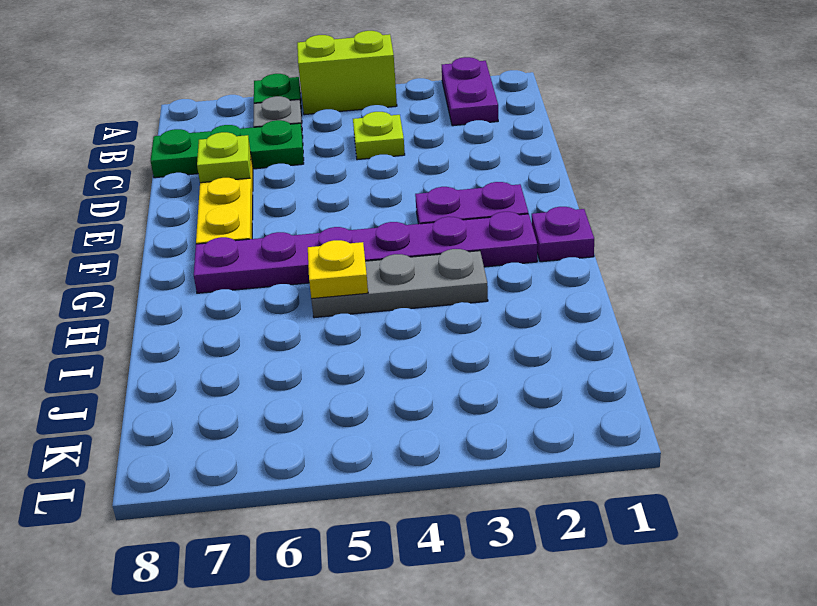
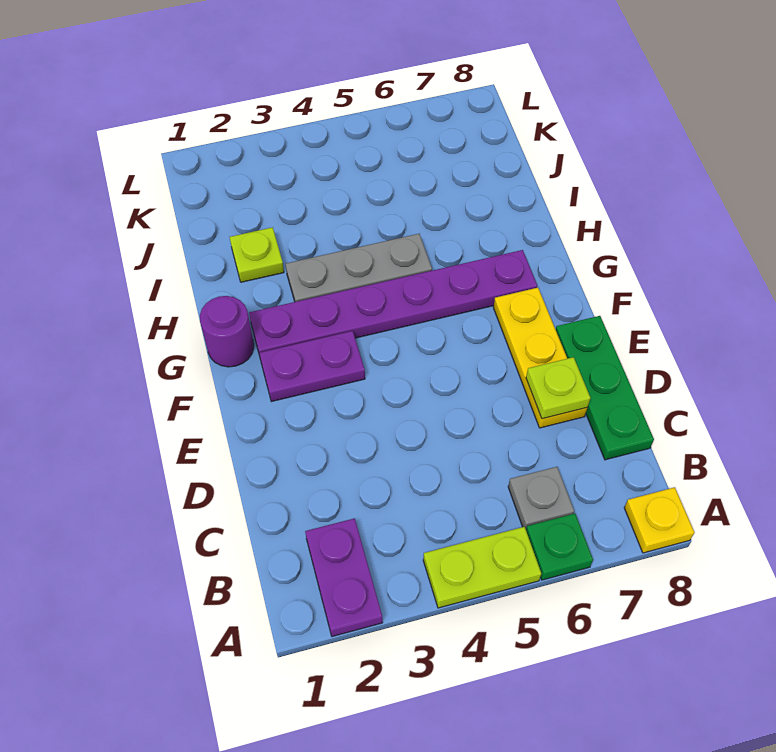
lime brick A4:A5 level 1 -> lime plate A4:A5 level 1
lime plate C4 level 1 -> lime plate I2 level 1
green plate C6:C8 level 1 -> green plate C8:E8 level 1
purple plate G1 level 1 -> purple round brick G1 level 1
yellow plate H5 level 2 -> yellow plate A8 level 1

